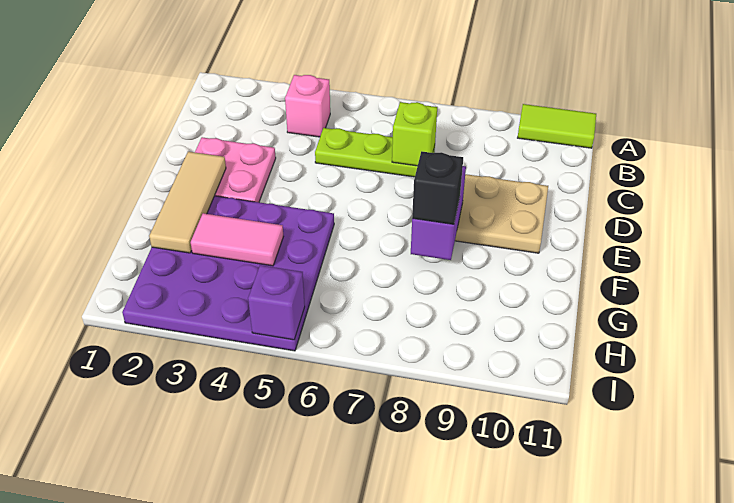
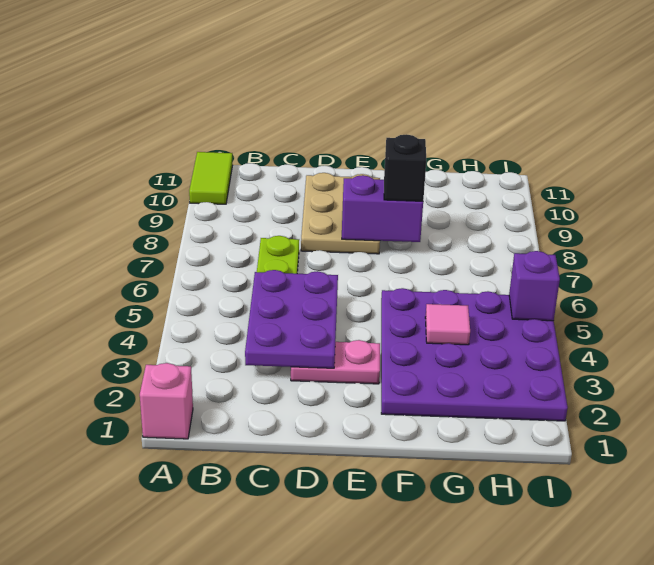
pink brick B4 level 1 -> pink brick A1 level 1
none -> purple plate C3:D5 level 2
lime brick C7 level 2 -> none
pink plate D2:E3 level 1 -> pink plate D3:E3 level 1
tan tile E2:G2 level 2 -> none
pink tile G3:G4 level 2 -> pink tile G4 level 2

